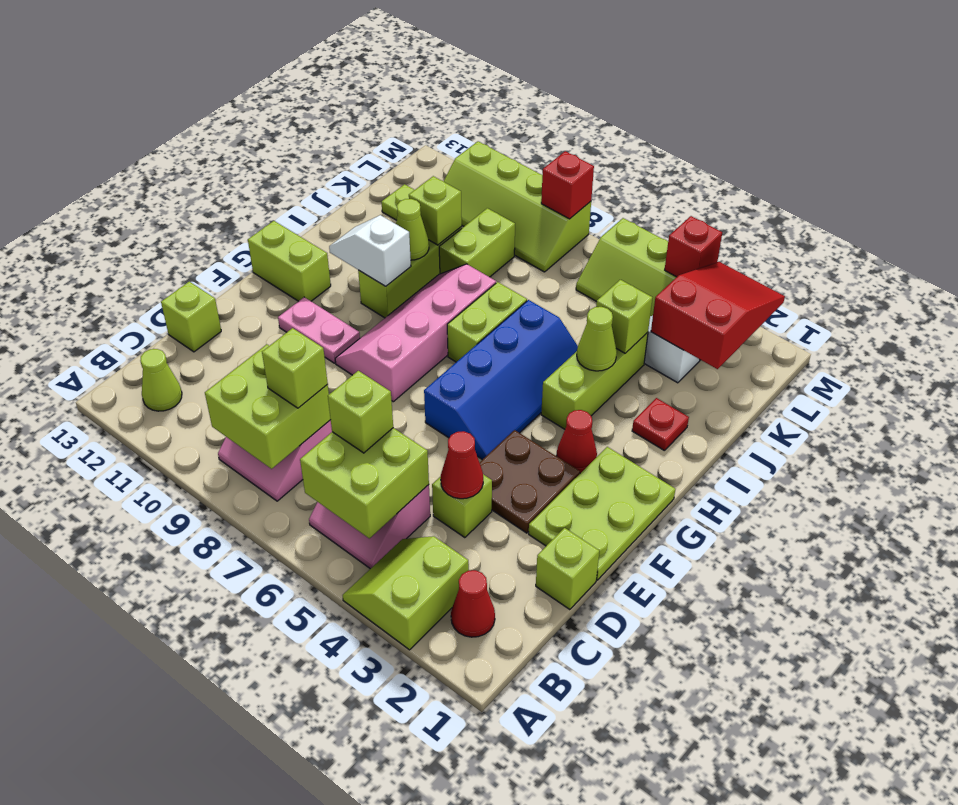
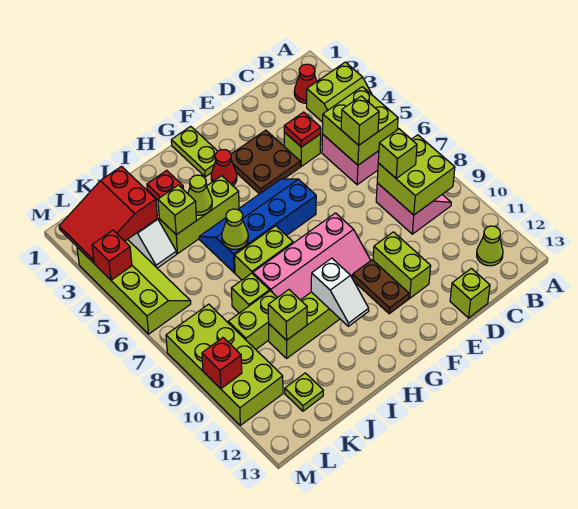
lime brick D1 level 1 -> lime brick J8 level 1
red cone D4 level 2 -> red plate D4 level 2
lime plate E1:G2 level 1 -> lime plate G1:G2 level 1
pink plate F10:F11 level 1 -> brown plate F10:F11 level 1
lime brick G12:G13 level 1 -> lime brick E10:E11 level 1
lime cone I10 level 2 -> lime cone I6 level 2
lime slope L8:M11 level 1 top M -> lime brick L8:M11 level 1
red brick M8 level 2 -> red brick M10 level 2

